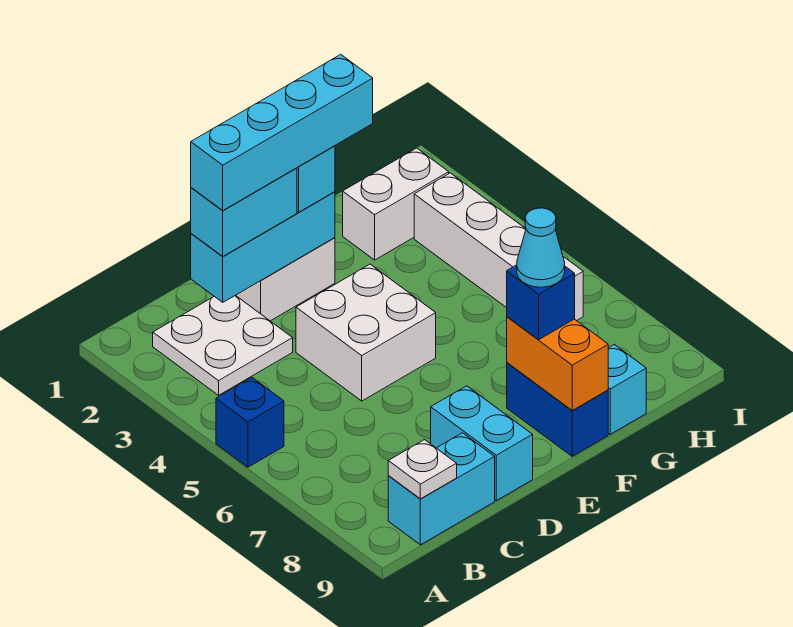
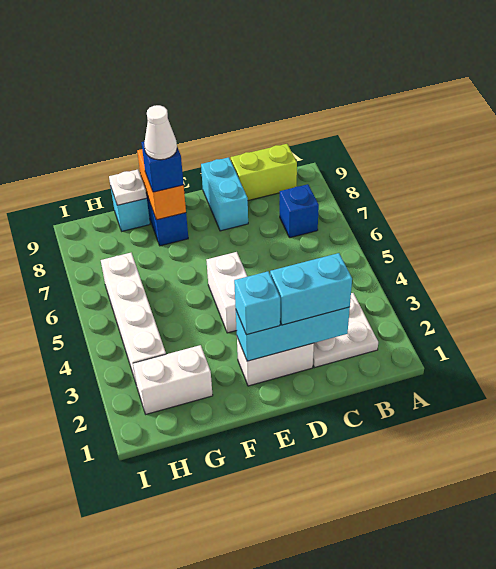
blue brick A5 level 1 -> blue brick B7 level 1
cyan brick B9:C9 level 1 -> lime brick B9:C9 level 1
white plate B9 level 2 -> white plate G9 level 2
cyan brick C2:F2 level 4 -> none
white brick D4:E5 level 1 -> white brick E4:E5 level 1
cyan cone F8 level 4 -> white cone F8 level 4

